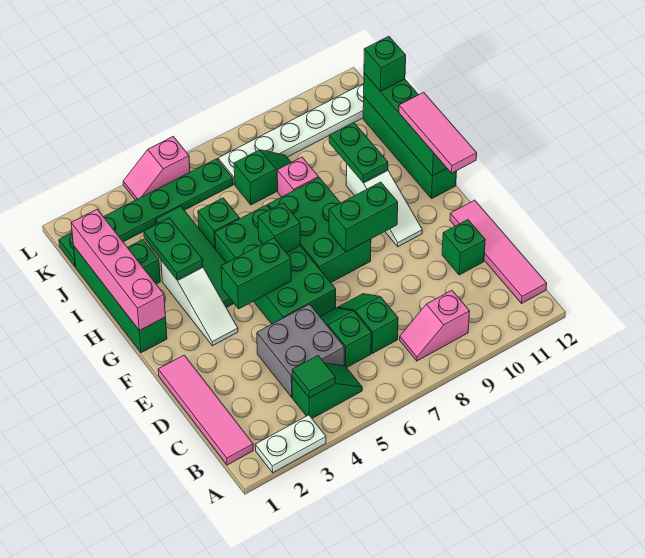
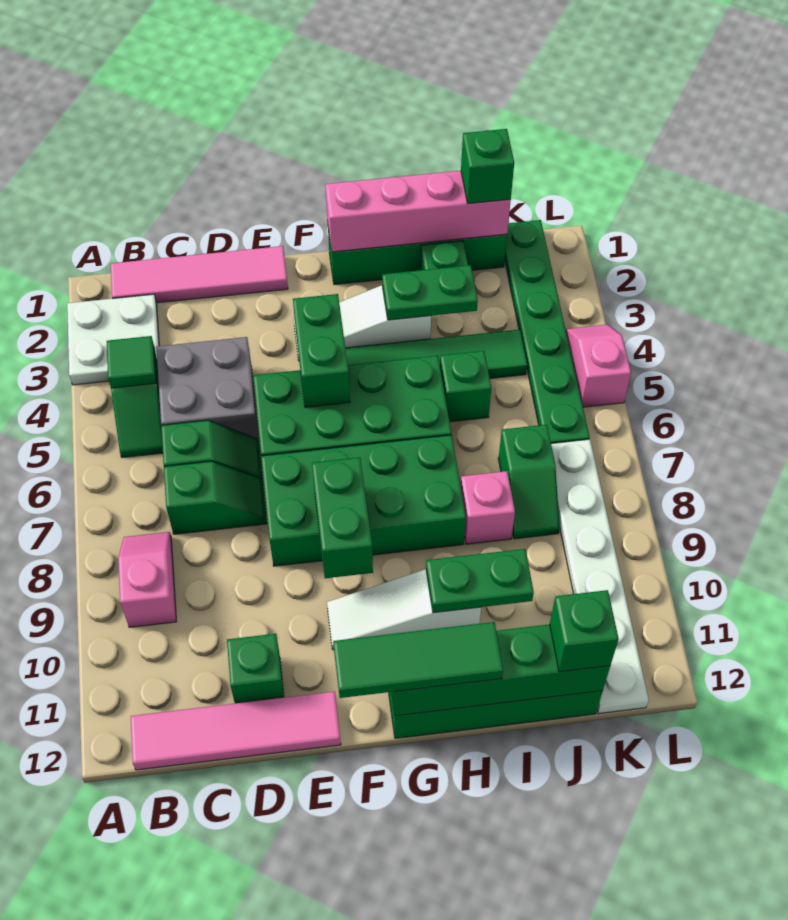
white plate A2:A3 level 1 -> white plate A2:B3 level 1
green brick F7:H8 level 1 -> green brick E7:H8 level 1
pink tile F12:H12 level 3 -> green tile F12:H12 level 3
green brick G6 level 2 -> green brick J1 level 3

